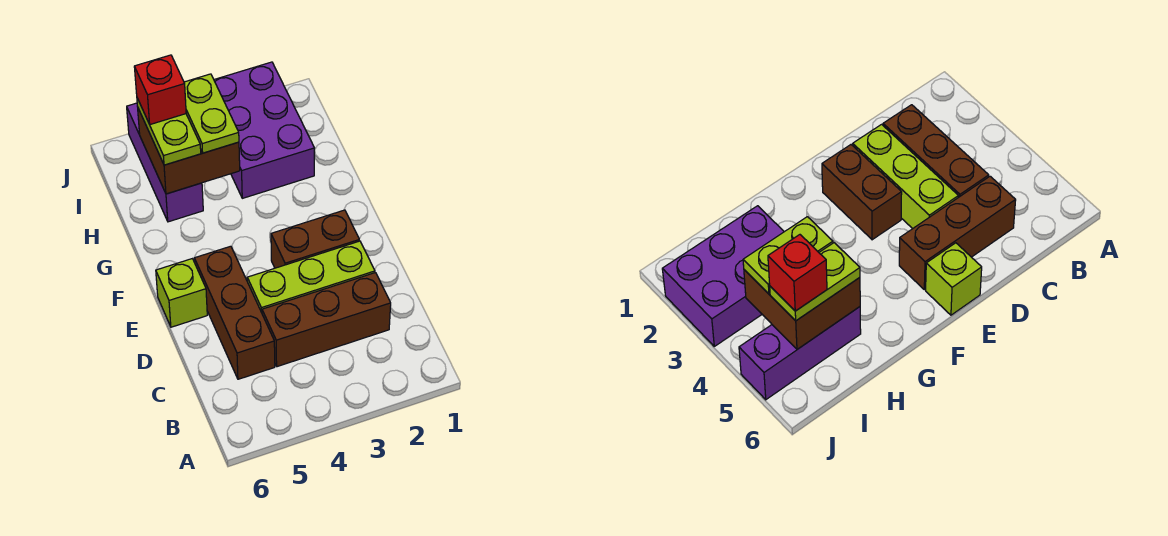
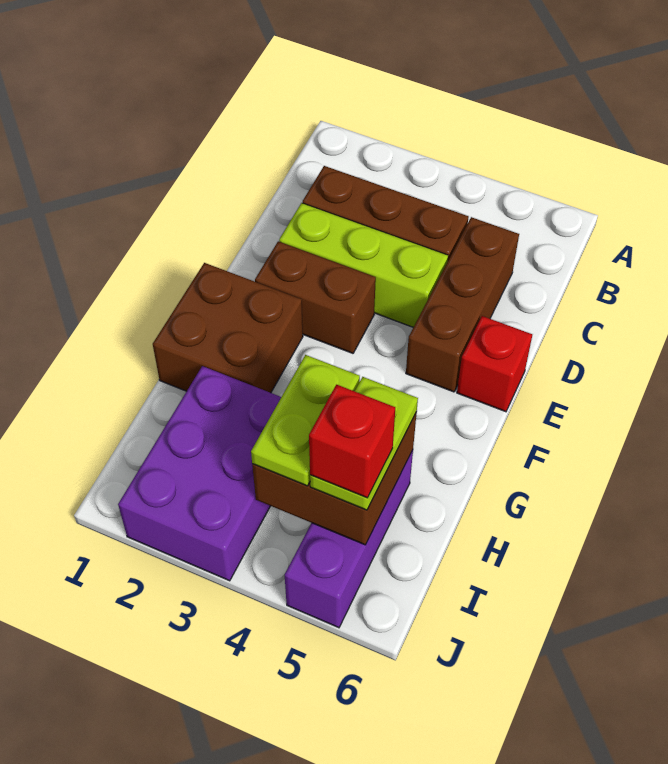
lime brick E6 level 1 -> red brick E6 level 1
none -> brown brick F1:G2 level 1

